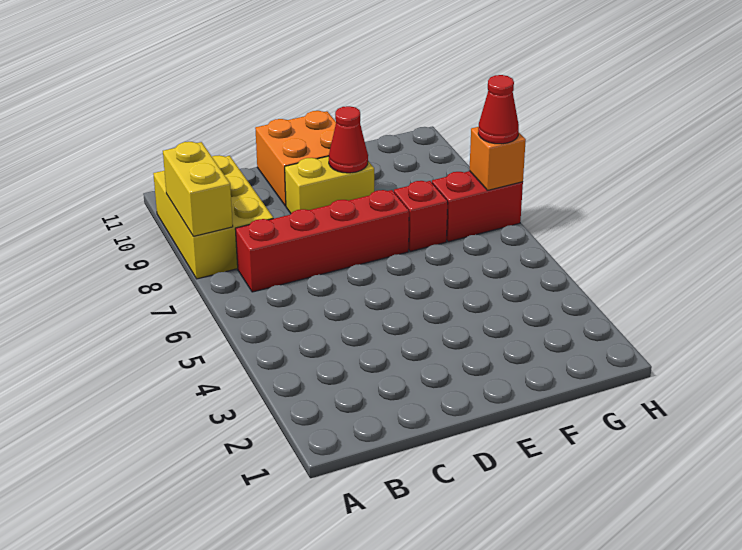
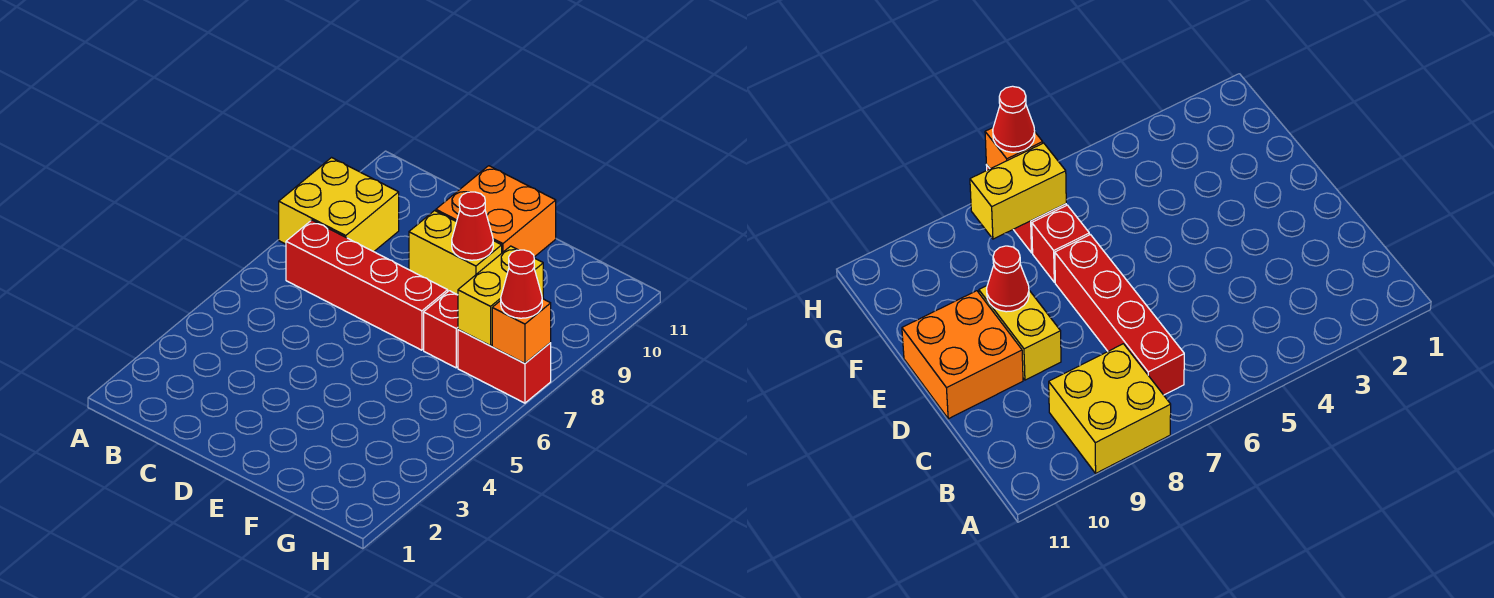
yellow brick A8:B10 level 1 -> yellow brick A8:B9 level 1
yellow brick A8:A9 level 2 -> yellow brick G7:G8 level 2

